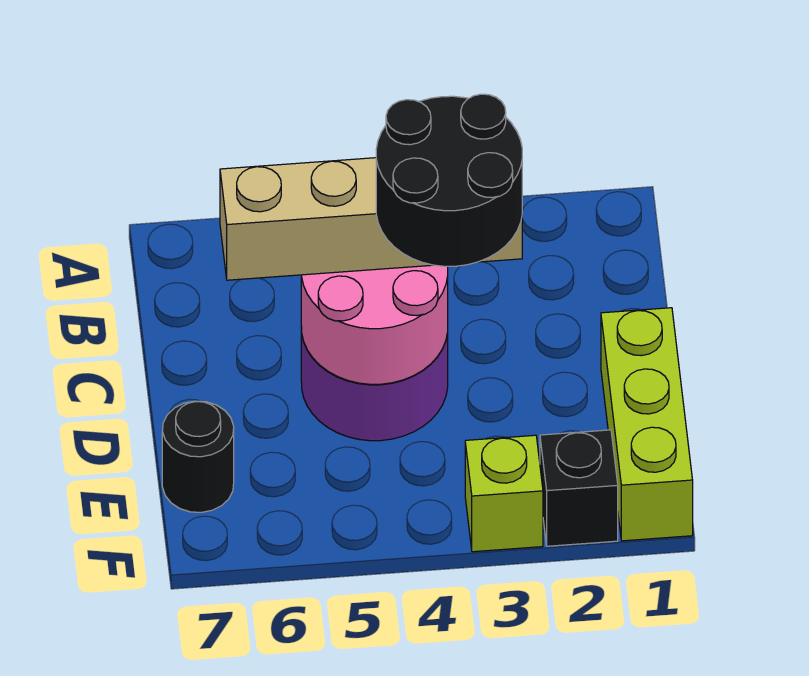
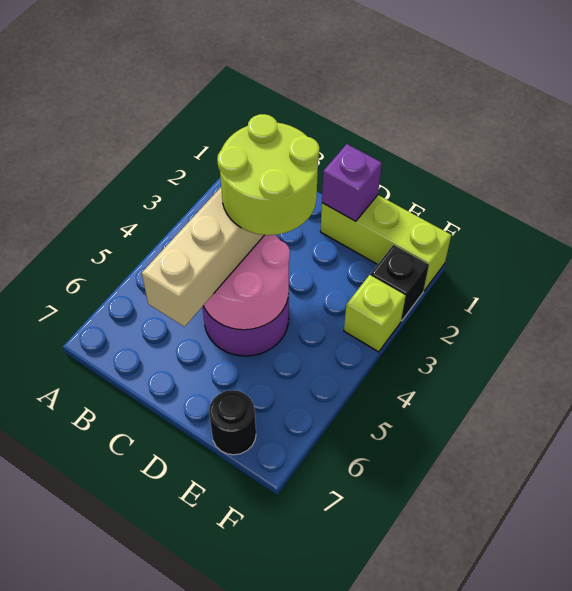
black round brick C3:D4 level 4 -> lime round brick C3:D4 level 4
none -> purple brick D1 level 2

